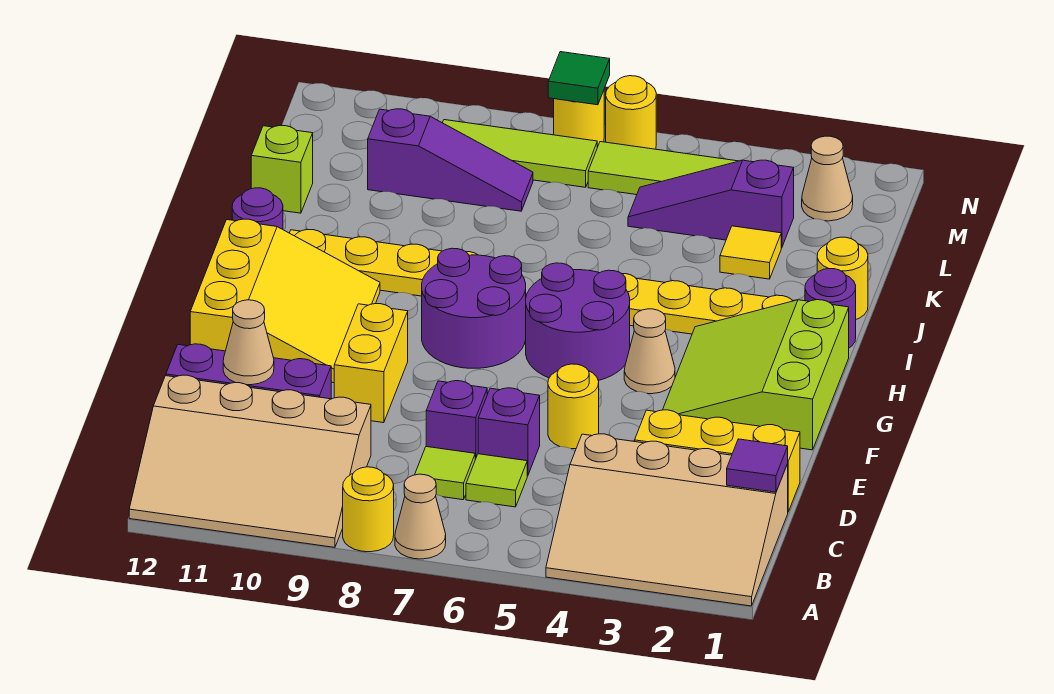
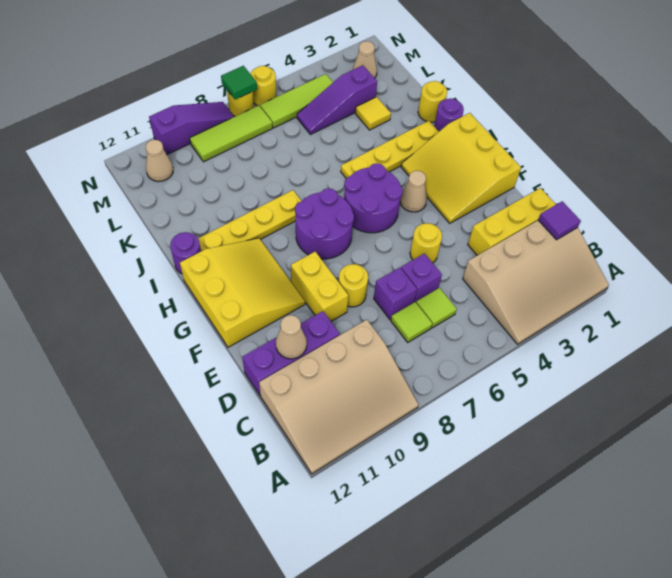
tan cone A7 level 1 -> tan cone M11 level 1
yellow round brick A8 level 1 -> yellow round brick E8 level 1
lime slope F1:H3 level 1 top 1 -> yellow slope F1:H3 level 1 top 1
lime brick K12 level 1 -> none
purple slope L8:L10 level 1 top 10 -> purple slope N8:N10 level 1 top 10

